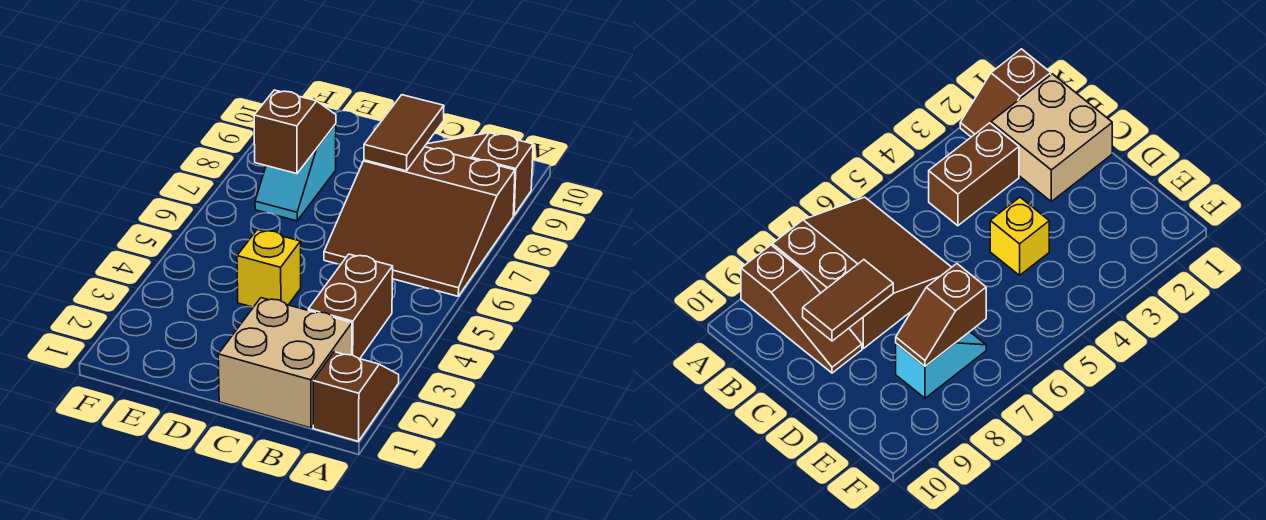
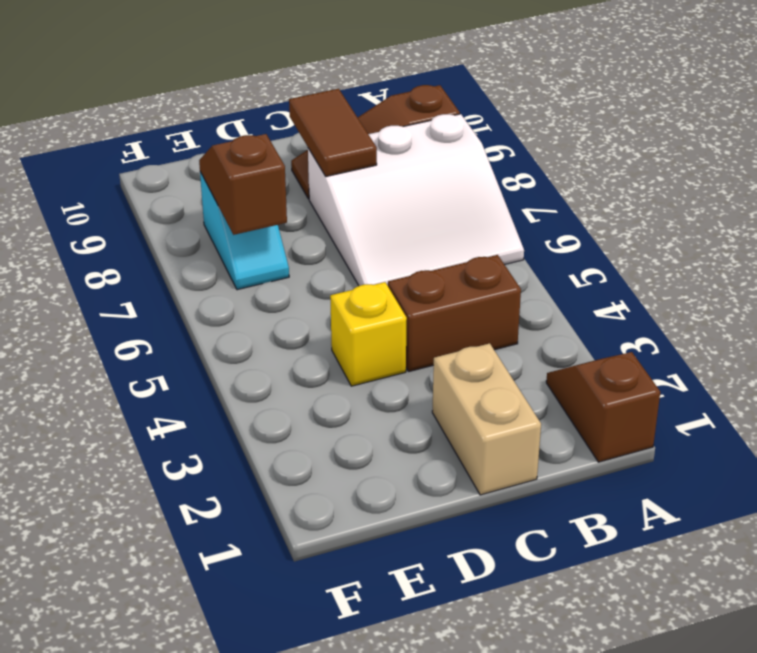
brown slope A6:C8 level 1 top 8 -> white slope A6:C8 level 1 top 8
tan brick B1:C2 level 1 -> tan brick C1:C2 level 1
brown brick B3:B4 level 1 -> brown brick B4:C4 level 1

